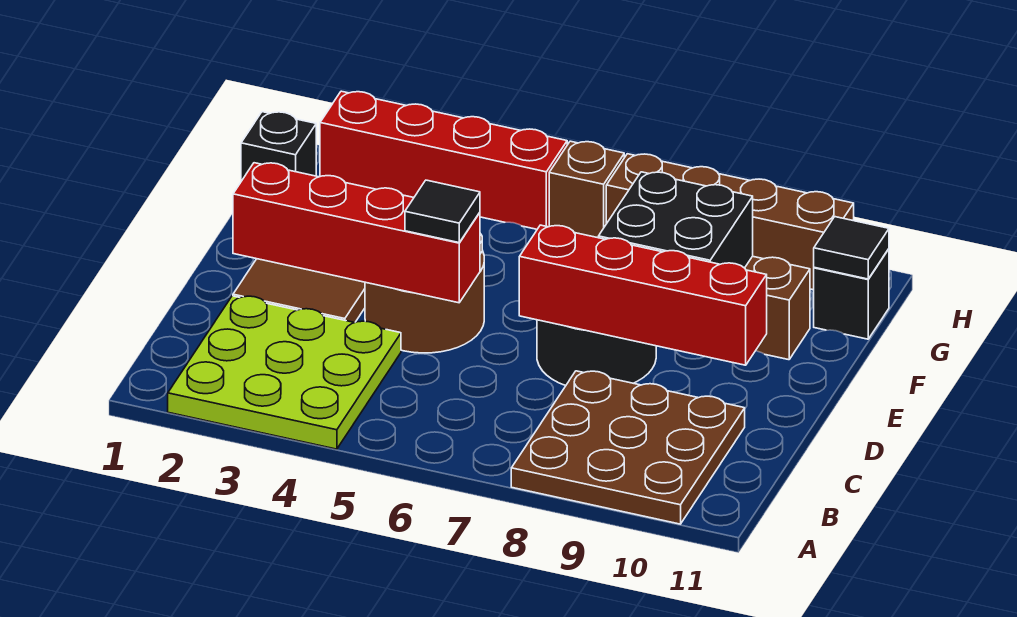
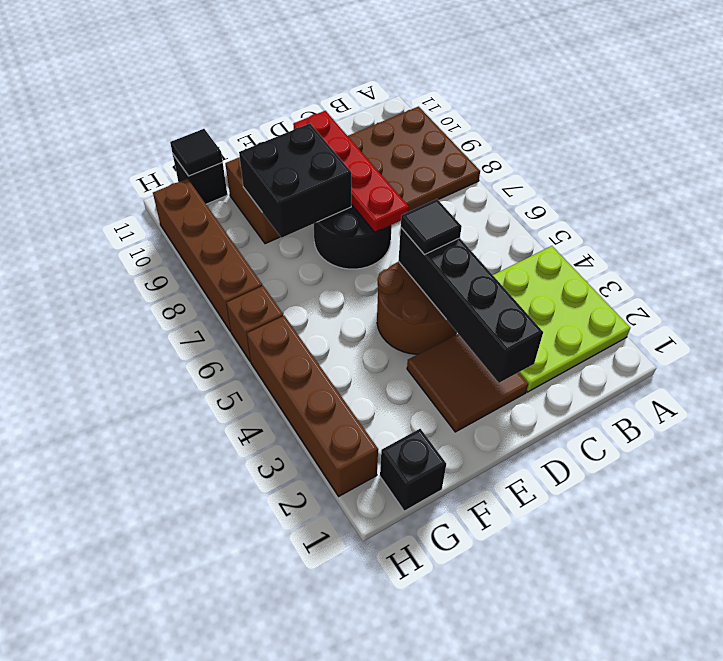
red brick D2:D5 level 2 -> black brick D2:D5 level 2
red brick D7:D10 level 2 -> red plate D7:D10 level 2
red brick H2:H5 level 1 -> brown brick H2:H5 level 1

